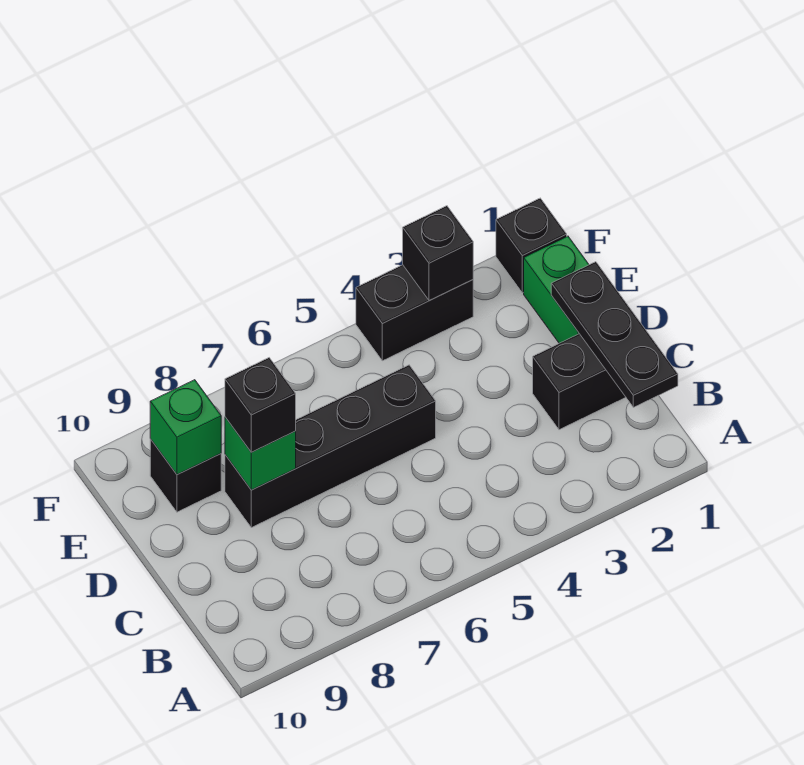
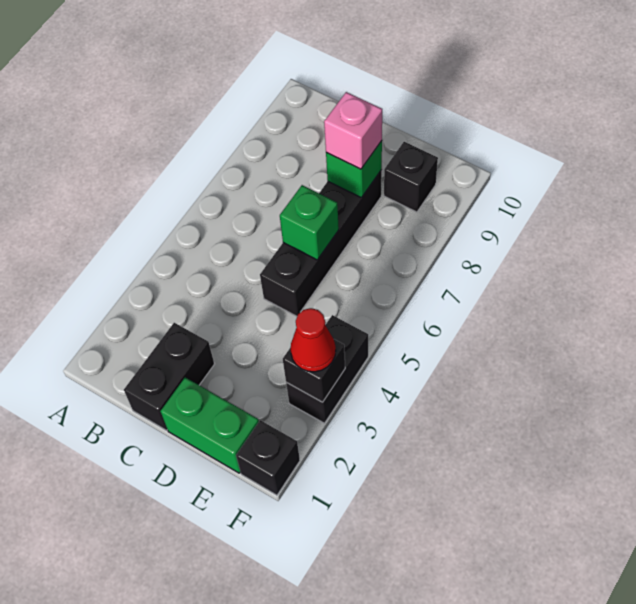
black plate B1:D1 level 2 -> none
black brick D8 level 3 -> pink brick D8 level 3
green brick E9 level 2 -> green brick D6 level 2
none -> red cone F3 level 3

